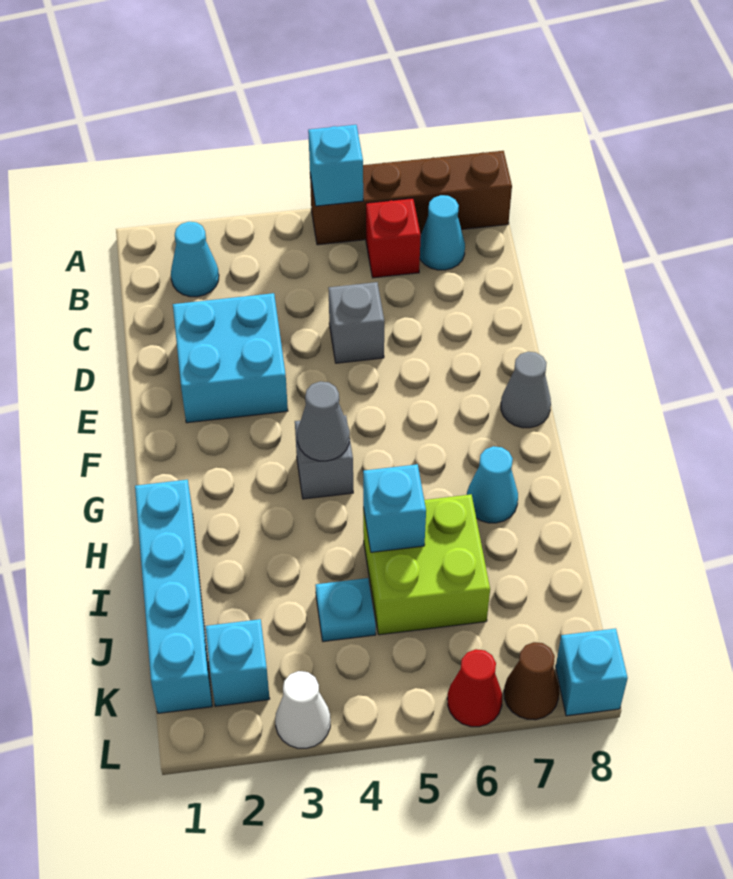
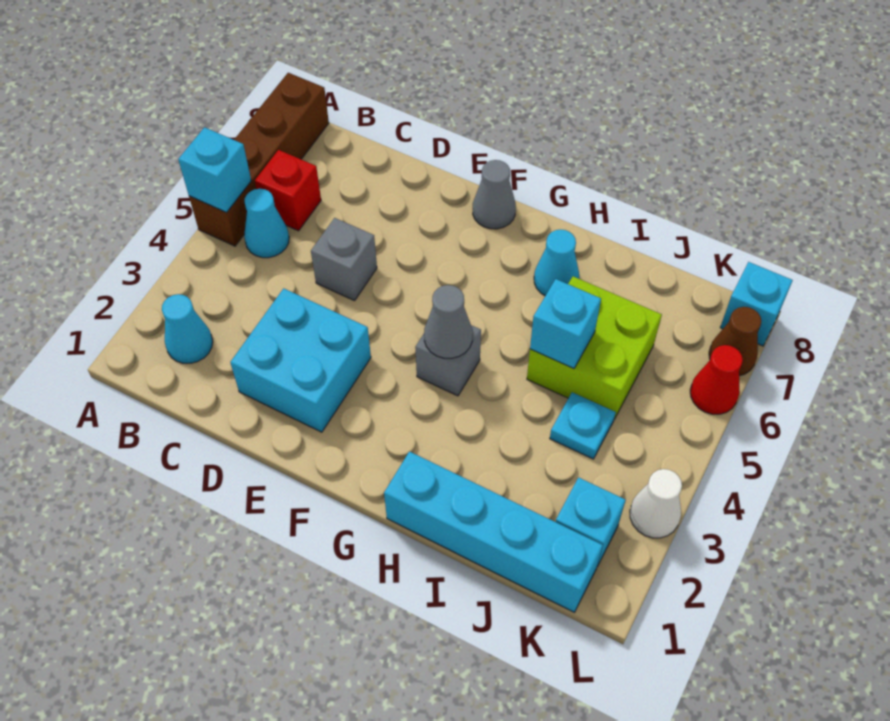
cyan cone B7 level 1 -> cyan cone B5 level 1

